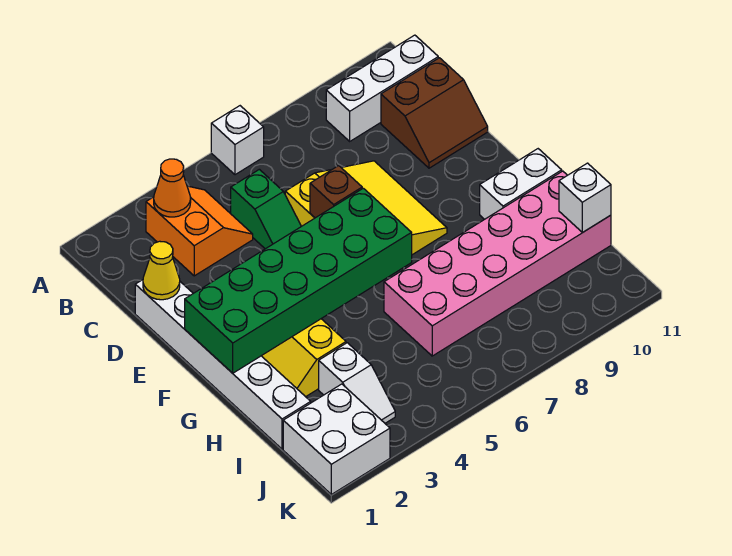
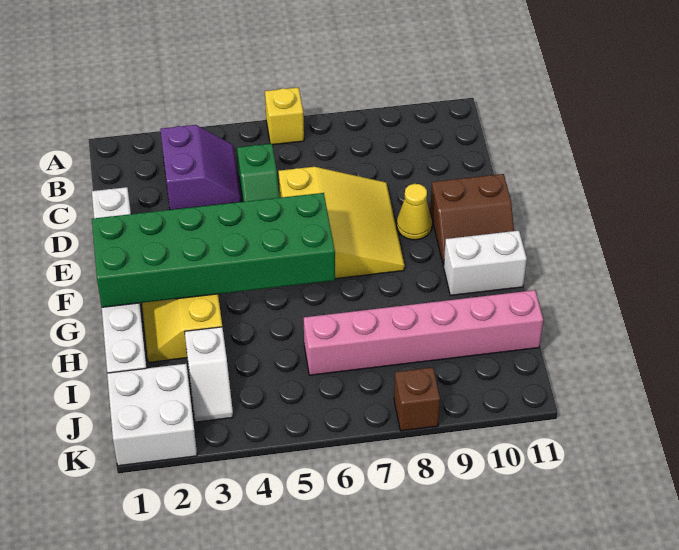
white brick A6 level 1 -> yellow brick A6 level 1
orange slope B3:C4 level 1 top 3 -> purple slope B3:C4 level 1 top 3
orange cone B3 level 2 -> none
white brick B9:B11 level 1 -> none
brown slope C10:D11 level 1 top C -> brown slope E10:F11 level 1 top E
yellow cone D1 level 2 -> yellow cone E9 level 1
brown brick E6 level 2 -> brown brick K8 level 1
pink brick H6:I11 level 1 -> pink brick I6:I11 level 1
white brick I11 level 2 -> none

